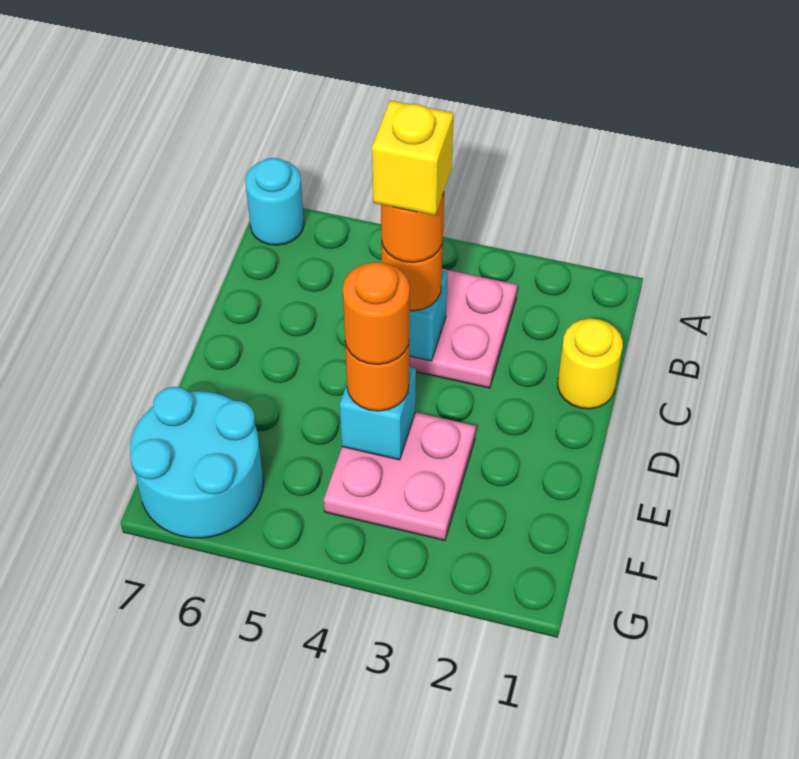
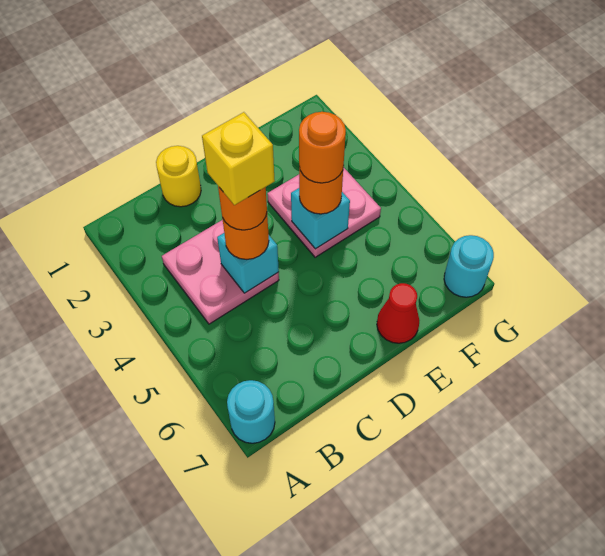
none -> red cone E7 level 1
cyan round brick F6:G7 level 1 -> cyan round brick G7 level 1

